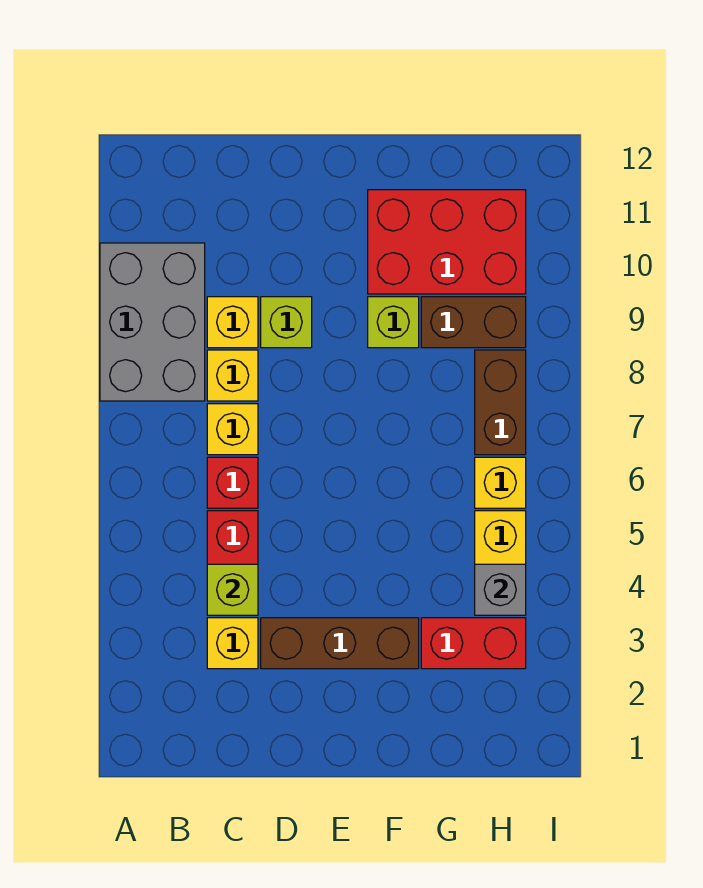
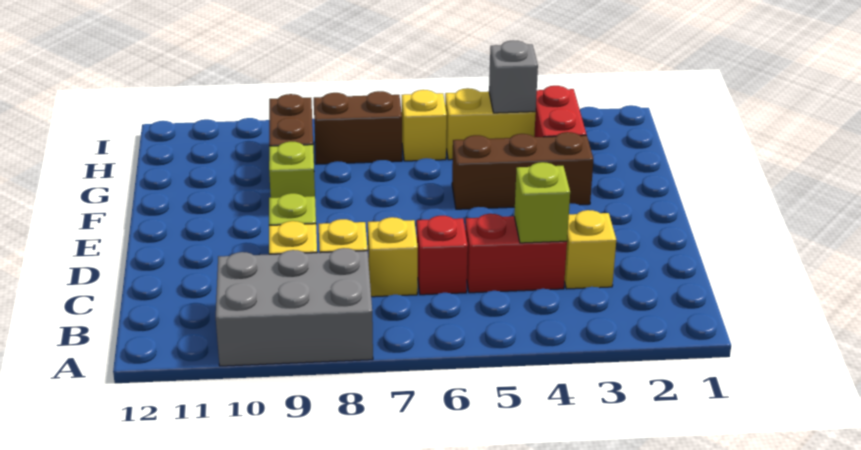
brown brick D3:F3 level 1 -> brown brick F3:F5 level 1
red brick F10:H11 level 1 -> none

